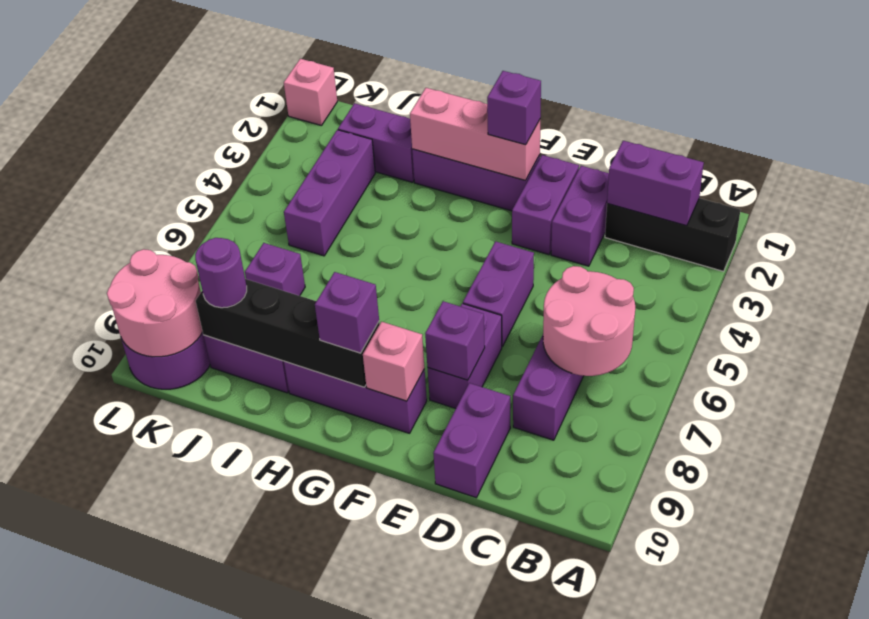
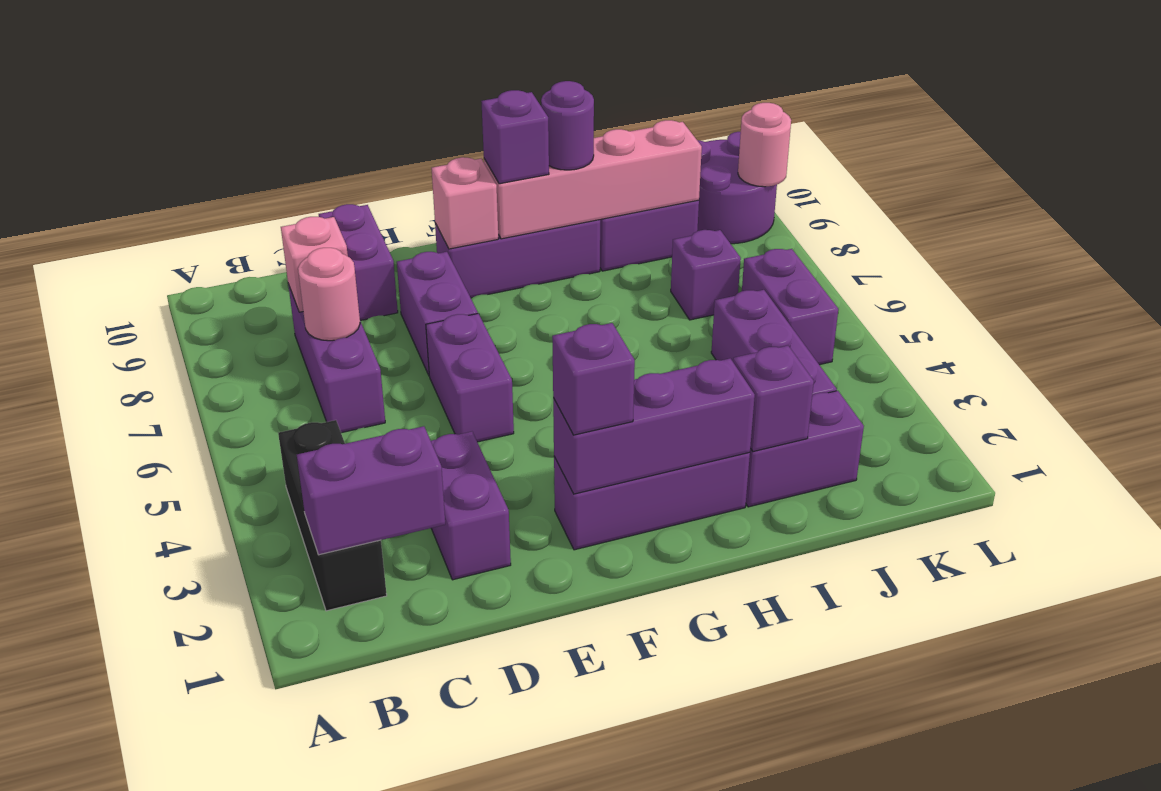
black brick A2:C2 level 1 -> black brick B2:B4 level 1
pink round brick B6:C7 level 2 -> pink round brick C7 level 2
purple brick E2:E3 level 1 -> purple brick K5:K6 level 1
purple brick E8 level 2 -> purple brick I2 level 2
pink brick F2:H2 level 2 -> purple brick F2:H2 level 2
black brick G9:J9 level 2 -> pink brick G9:J9 level 2
purple round brick J9 level 3 -> purple round brick H9 level 3
pink round brick K9:L10 level 2 -> pink round brick L9 level 2
pink brick L1 level 1 -> pink brick C8 level 2

